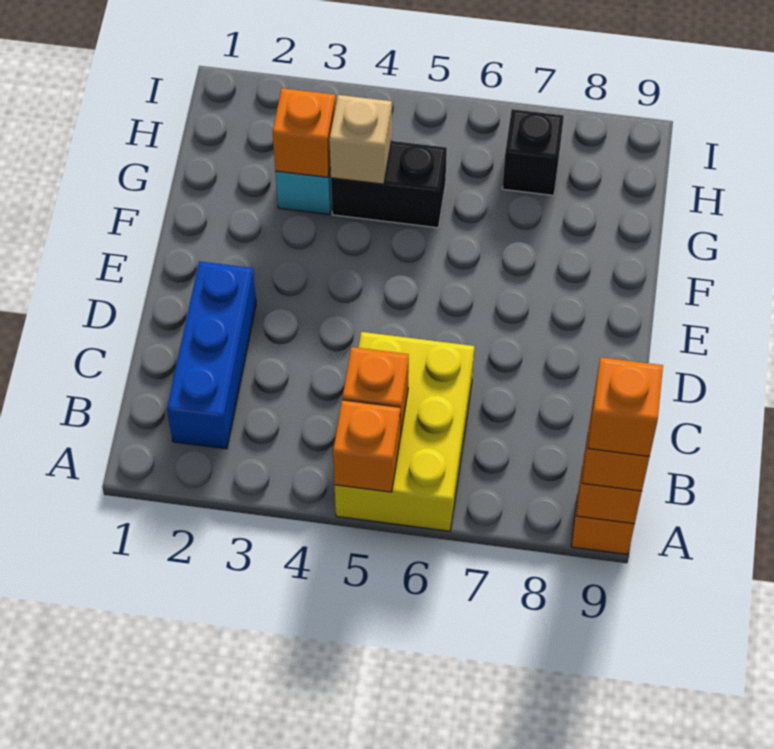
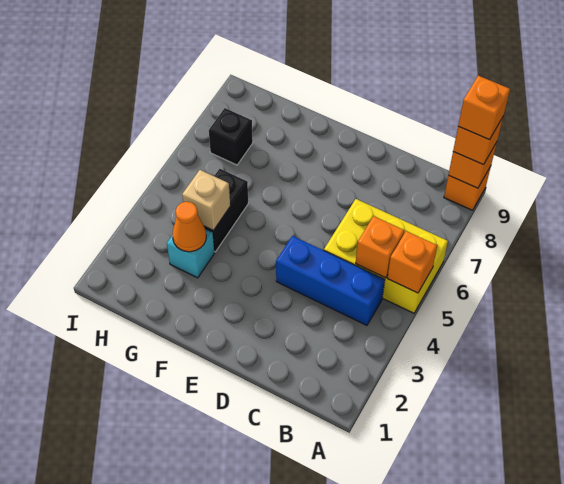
blue brick B2:D2 level 1 -> blue brick B4:D4 level 1
orange brick G3 level 2 -> orange cone G3 level 2

